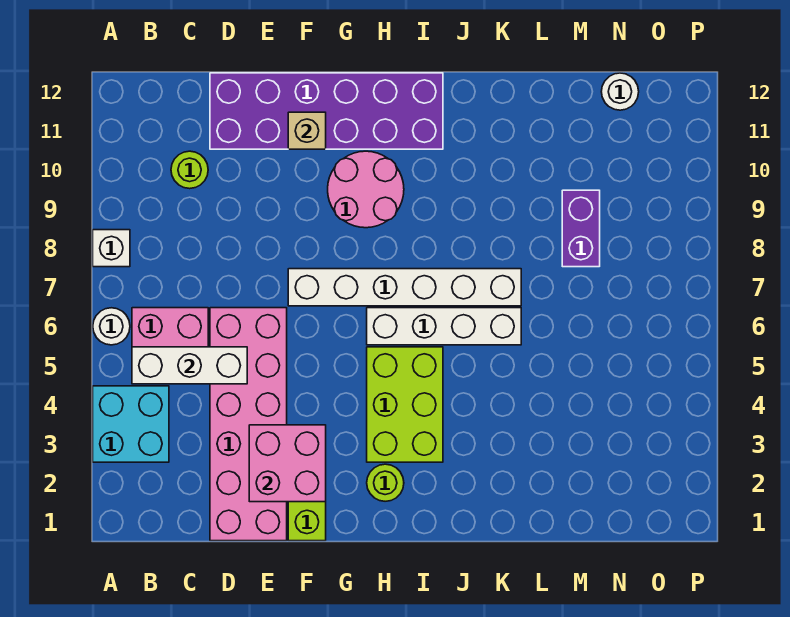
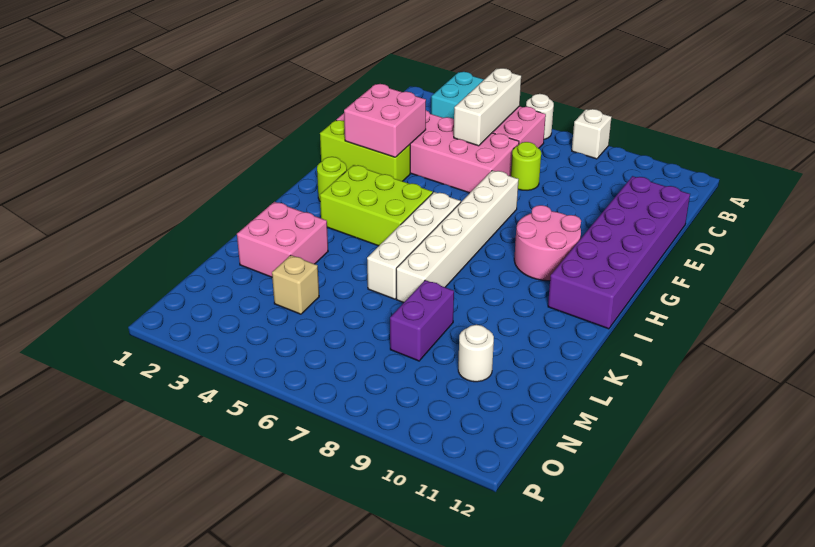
lime round brick C10 level 1 -> lime round brick D7 level 1
tan brick F11 level 2 -> tan brick M4 level 1
none -> pink brick K2:L3 level 1
purple brick M8:M9 level 1 -> purple brick L8:M8 level 1
white round brick N12 level 1 -> white round brick M10 level 1

